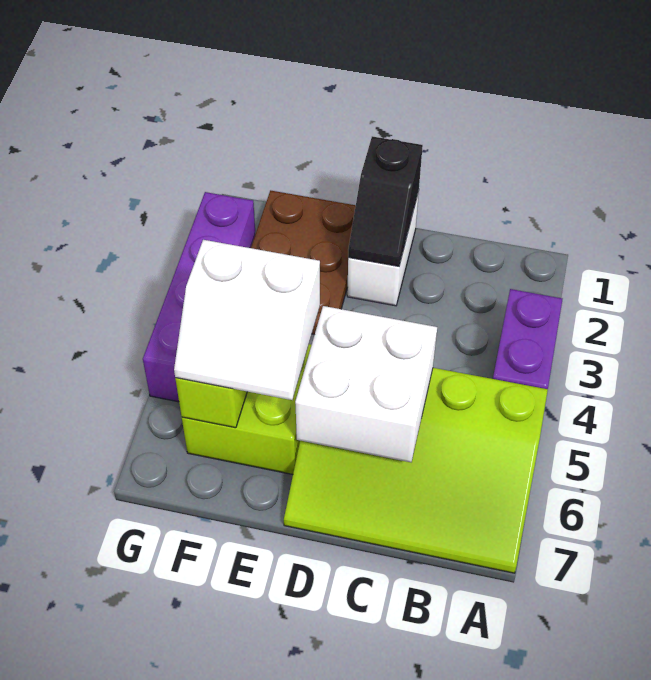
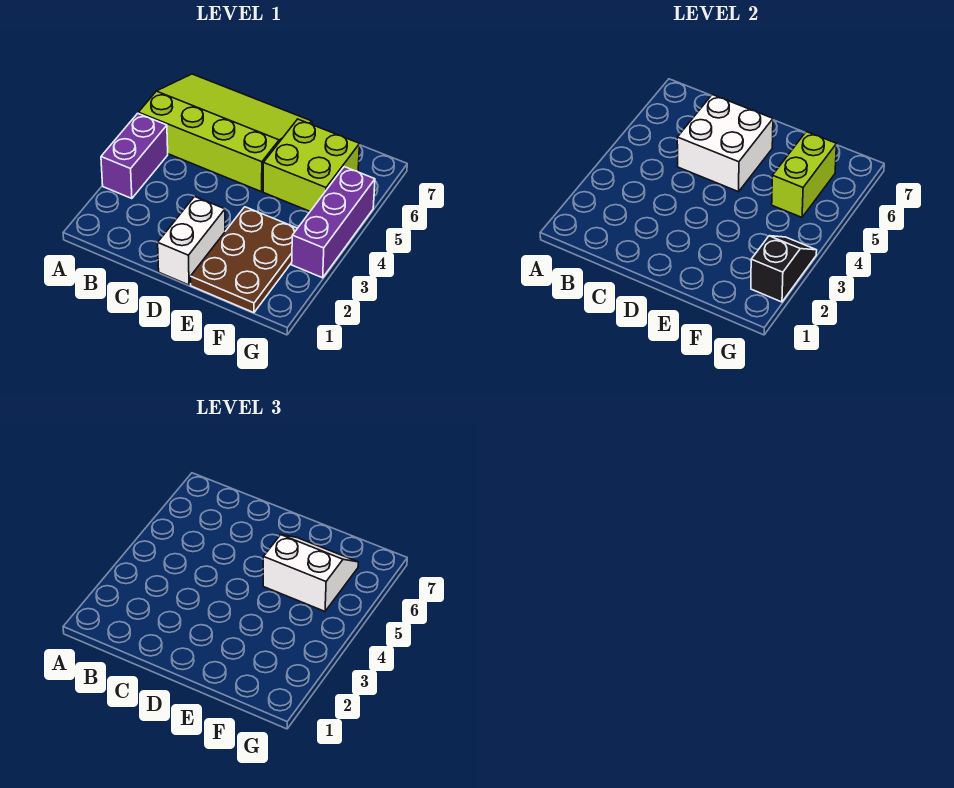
black slope D1:D2 level 2 top 1 -> black slope G2:G3 level 2 top 2
purple brick G2:G5 level 1 -> purple brick G3:G5 level 1

